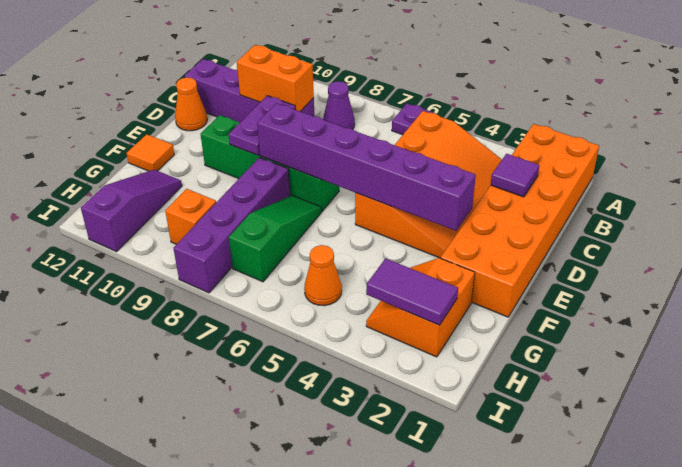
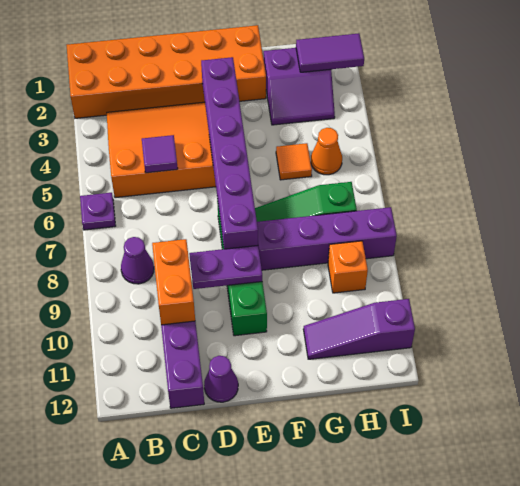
purple tile C2 level 2 -> purple tile C5 level 2
orange cone D12 level 1 -> purple cone D12 level 1
orange tile F12 level 1 -> orange tile G5 level 1
orange slope G2:H3 level 1 top 2 -> purple slope G2:H3 level 1 top 2
purple tile H2:H3 level 2 -> purple tile H2:I2 level 2

